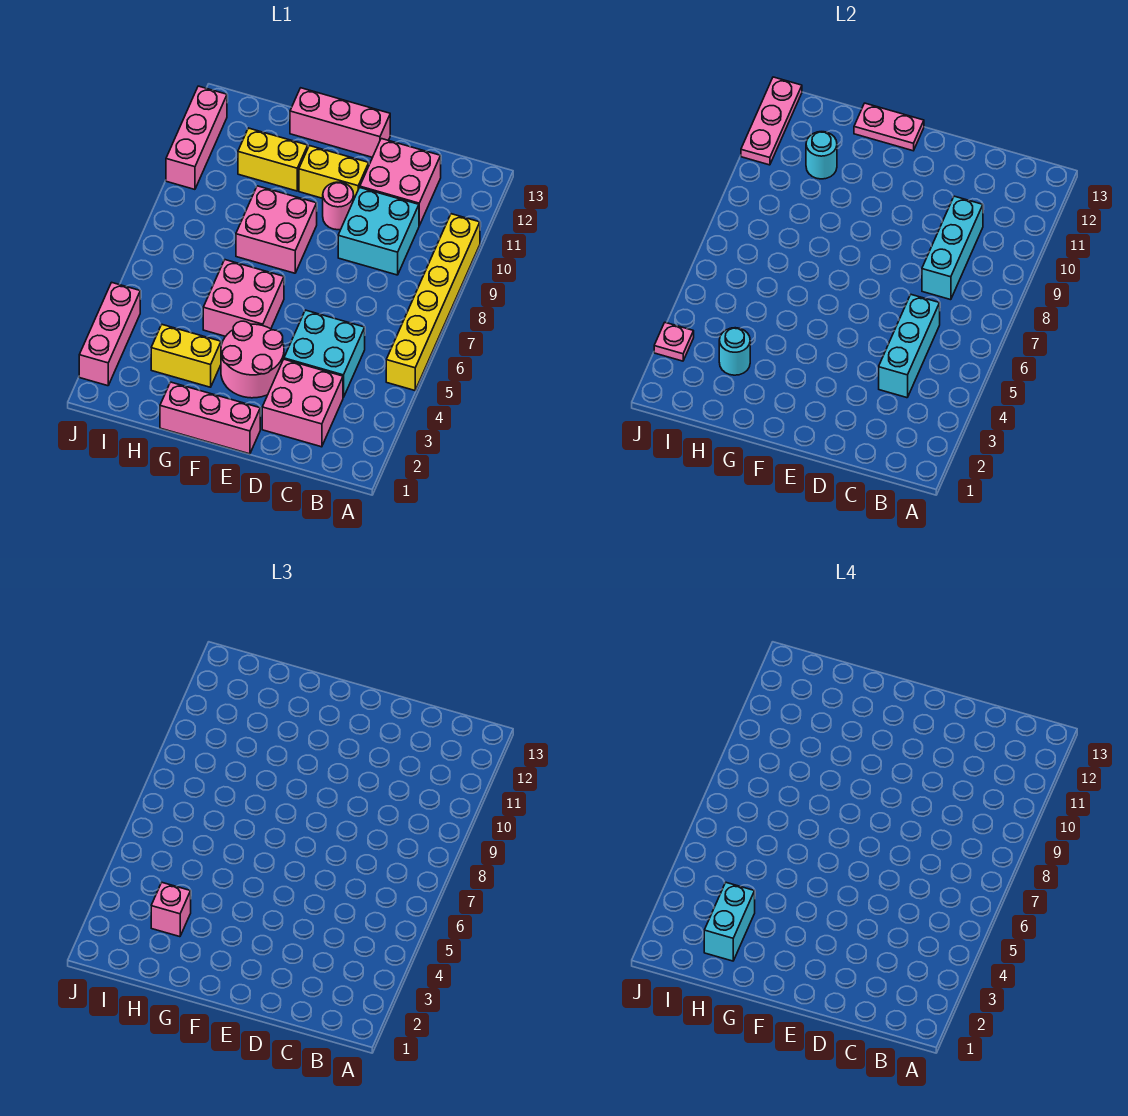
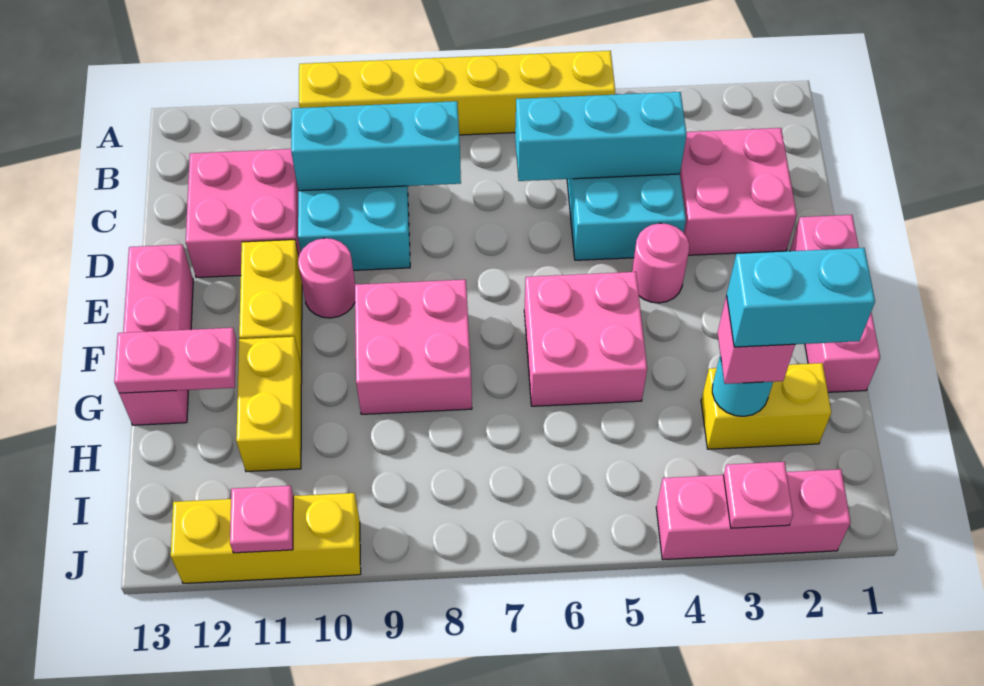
pink round brick E3:F4 level 1 -> pink round brick E4 level 1
pink plate F13:G13 level 2 -> pink plate G12:G13 level 2
yellow brick G3:H3 level 1 -> yellow brick H2:H3 level 1
cyan round brick H11 level 2 -> none
pink brick J10:J12 level 1 -> yellow brick J10:J12 level 1
pink plate J11:J13 level 2 -> pink plate J11 level 2

